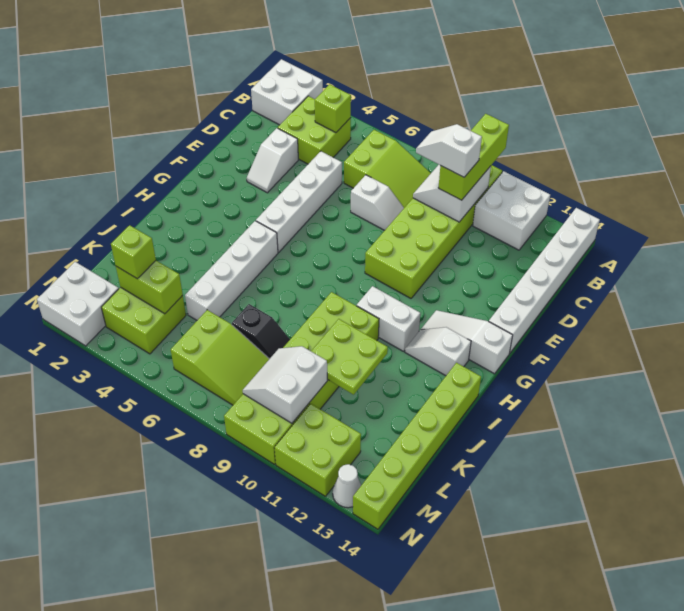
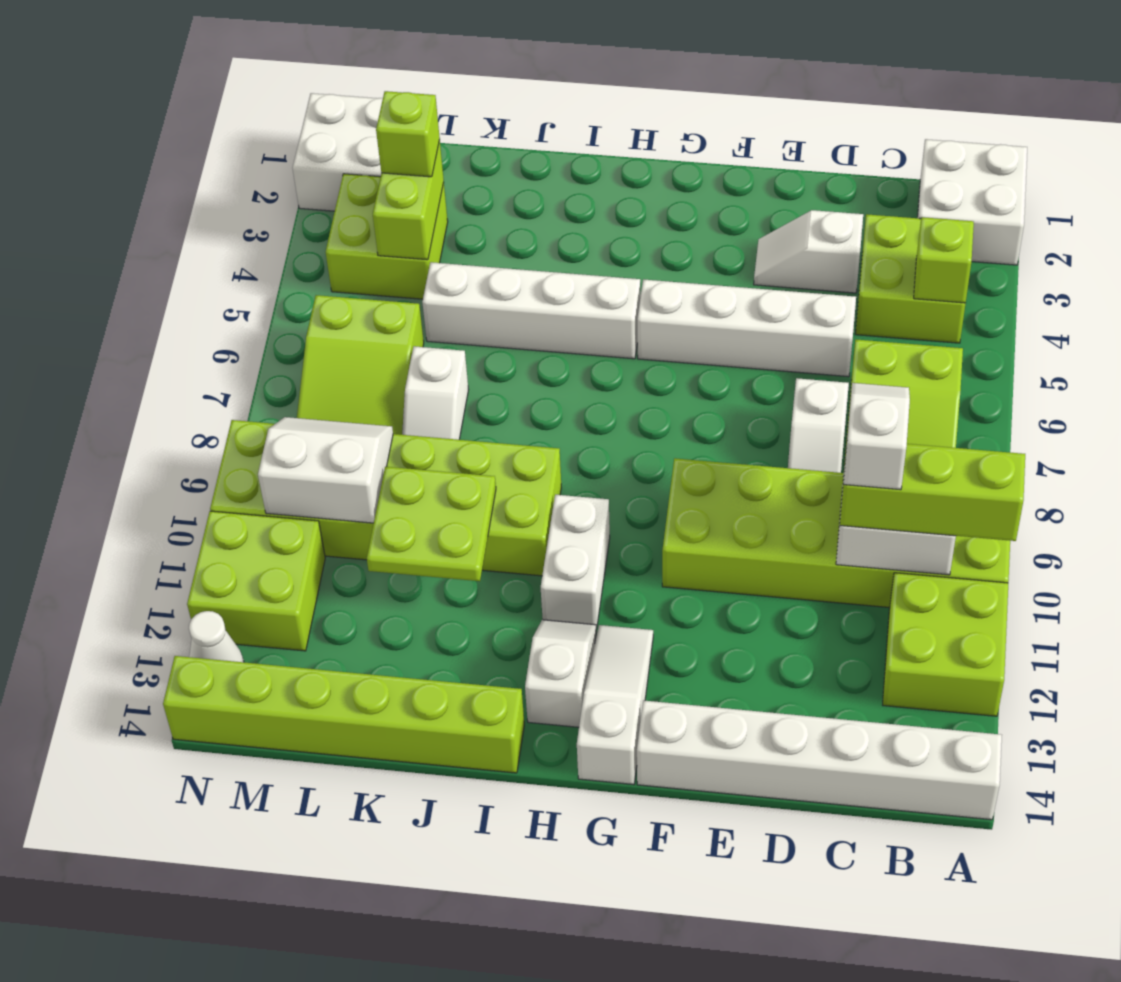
white brick A11:B12 level 1 -> lime brick A11:B12 level 1
black slope K7:K8 level 1 top 7 -> white slope K7:K8 level 1 top 7

